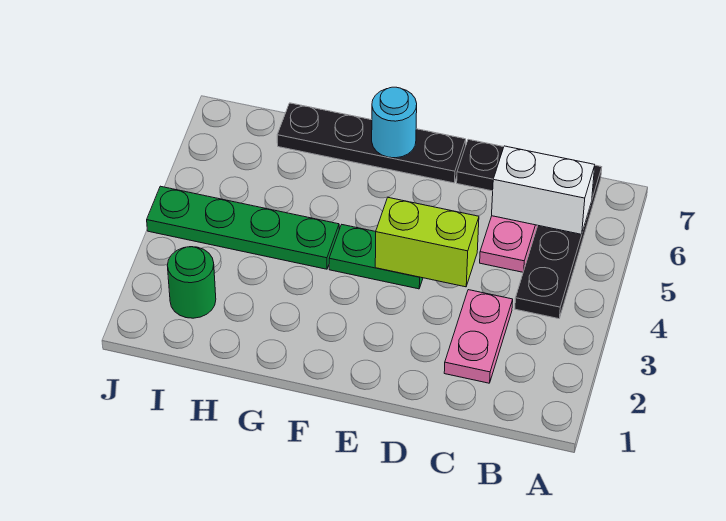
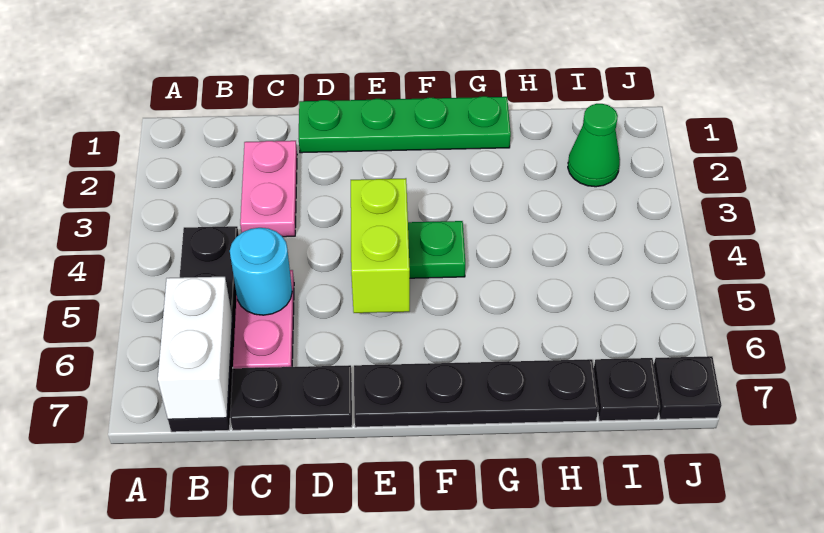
white brick B6:C6 level 2 -> white brick B6:B7 level 2
lime brick D4:E4 level 2 -> lime brick E4:E5 level 2
cyan round brick F7 level 2 -> cyan round brick C5 level 2
green plate G4:J4 level 1 -> green plate D1:G1 level 1
green round brick I2 level 1 -> green cone I2 level 1
none -> black plate I7 level 1
none -> black plate J7 level 1

